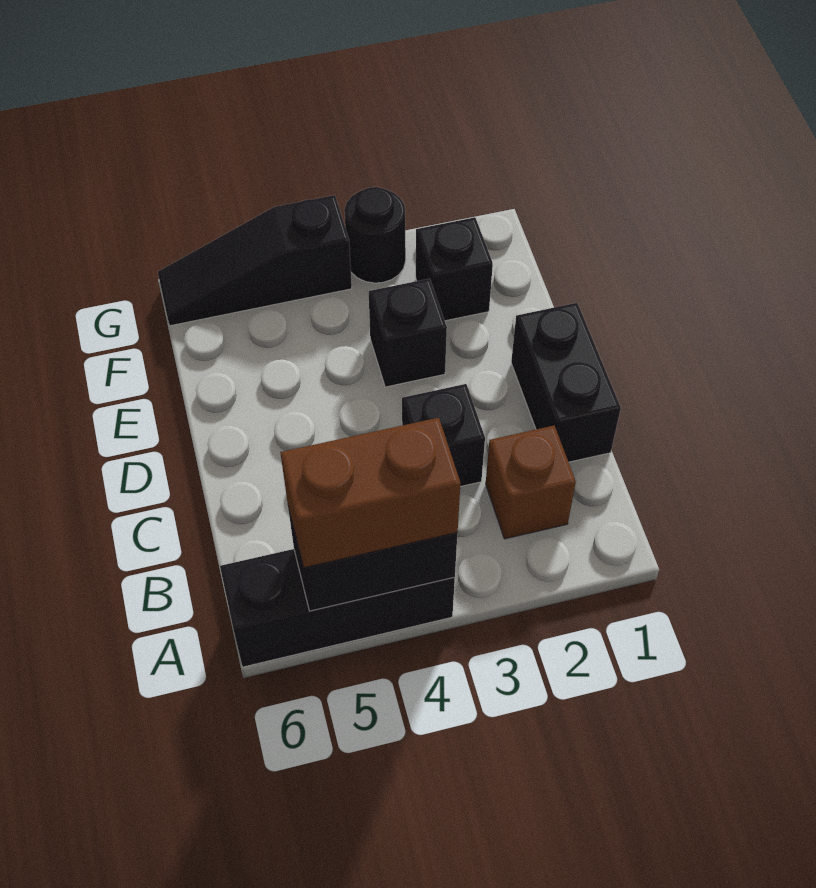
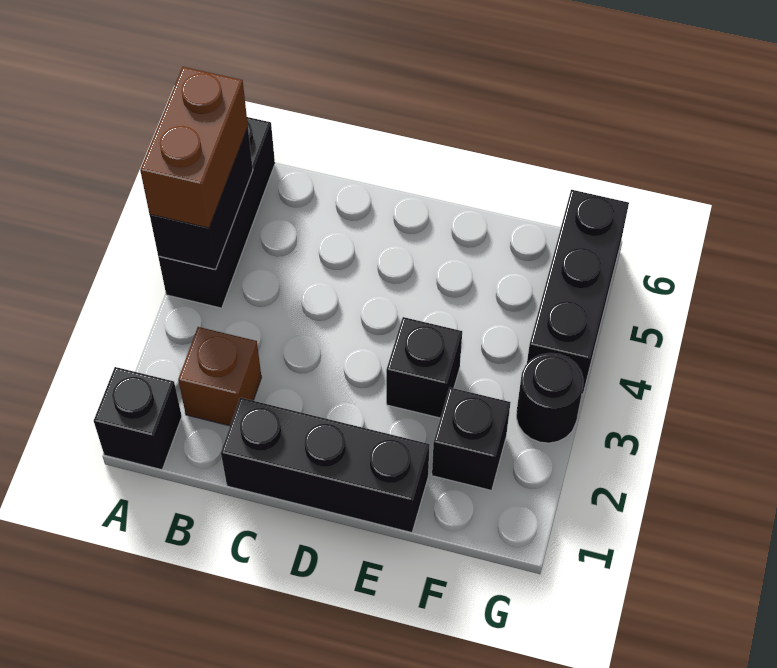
black brick C1:D1 level 1 -> black brick C1:E1 level 1
black brick C3 level 1 -> black brick A1 level 1
black slope G4:G6 level 1 top 4 -> black brick G4:G6 level 1

